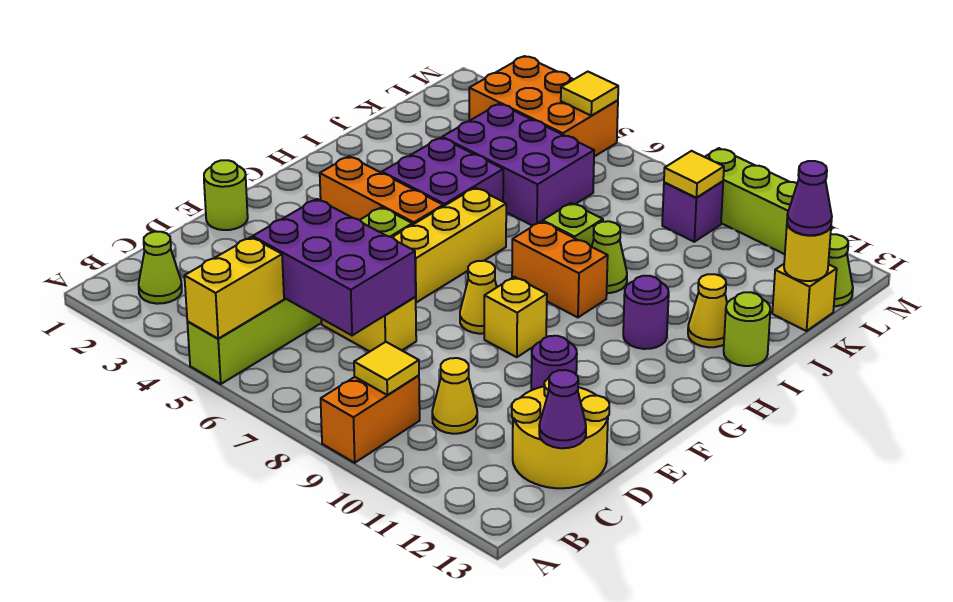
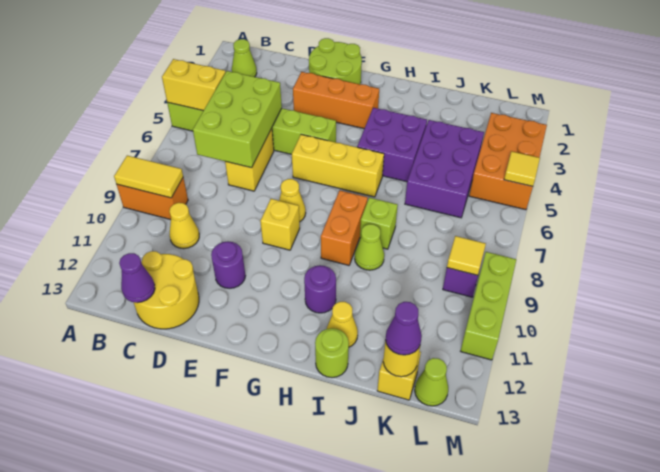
yellow tile B9 level 2 -> yellow tile A9:B9 level 2
purple brick C5:D7 level 2 -> lime brick C5:D7 level 2
lime round brick E1 level 1 -> lime round brick E1:F2 level 1
orange brick G3:G5 level 1 -> orange brick E3:G3 level 1

